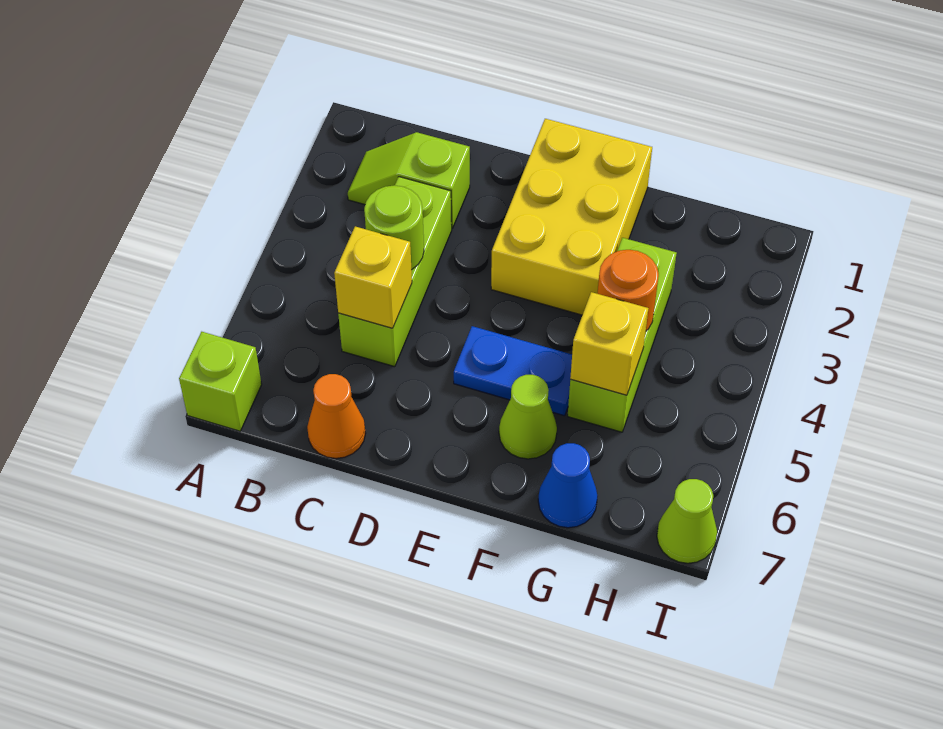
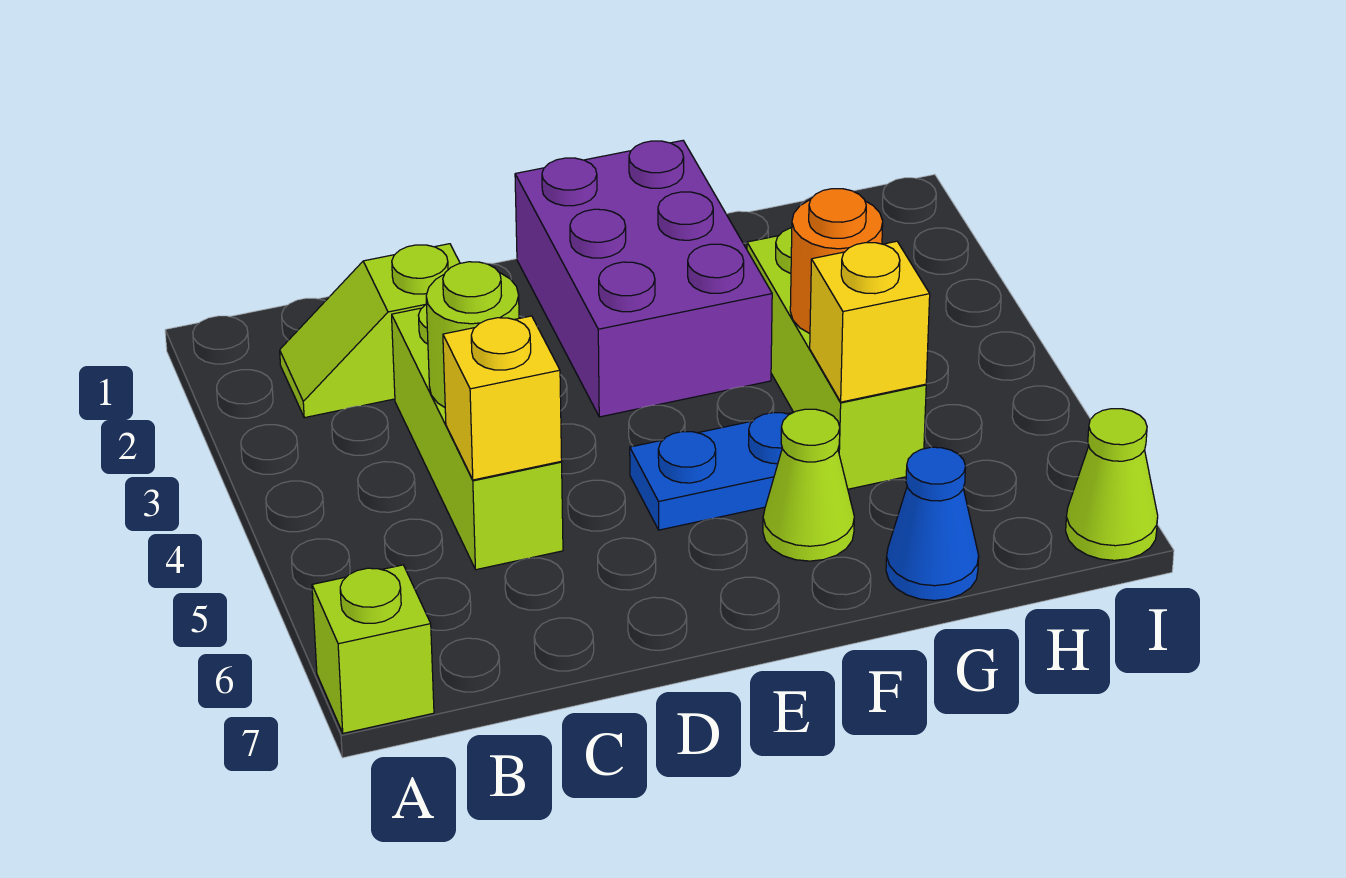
orange cone C7 level 1 -> none
yellow brick E1:F3 level 1 -> purple brick E1:F3 level 1

